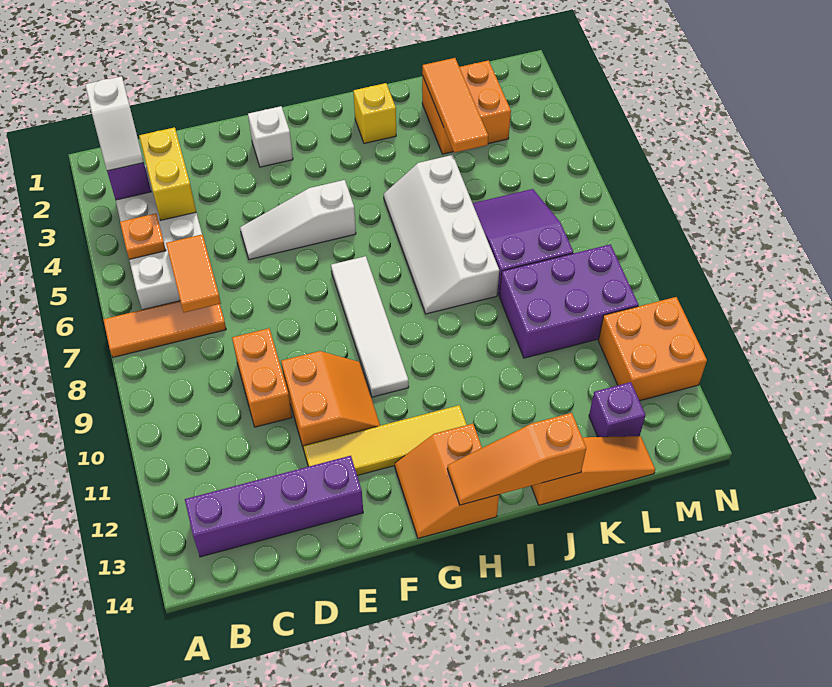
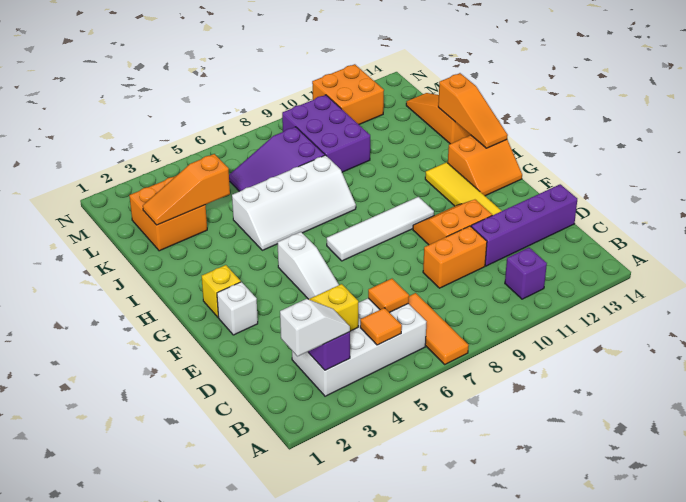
orange plate B5 level 2 -> orange tile B5 level 2
purple brick B13:E13 level 1 -> purple brick D11:D14 level 1
orange tile C6:C7 level 2 -> orange tile C6 level 2
yellow brick I2 level 1 -> yellow brick G2 level 1
orange tile K2:K4 level 2 -> orange slope K2:K4 level 2 top 4
purple brick L13 level 1 -> purple brick B11 level 1

